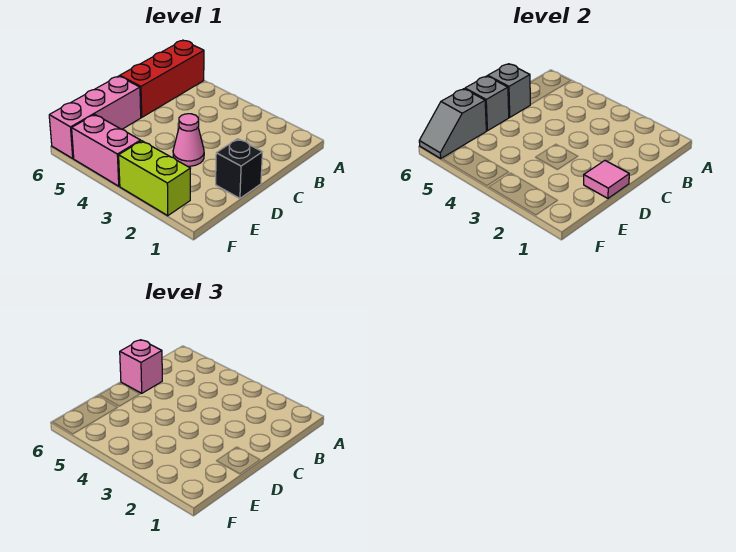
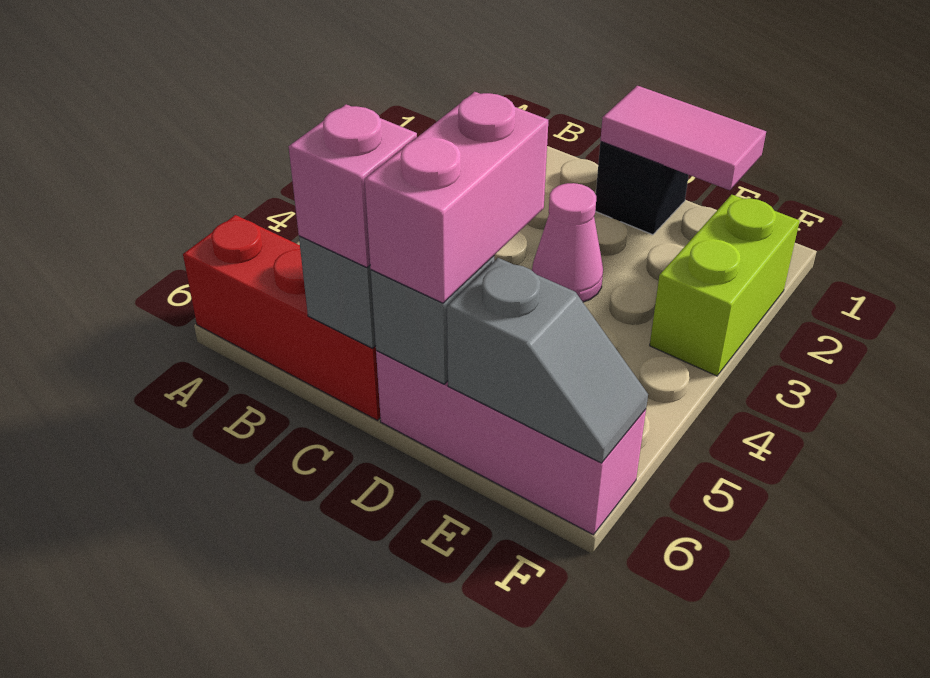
pink tile D1 level 2 -> pink tile D1:E1 level 2
pink brick F4:F5 level 1 -> pink brick D5:D6 level 3

